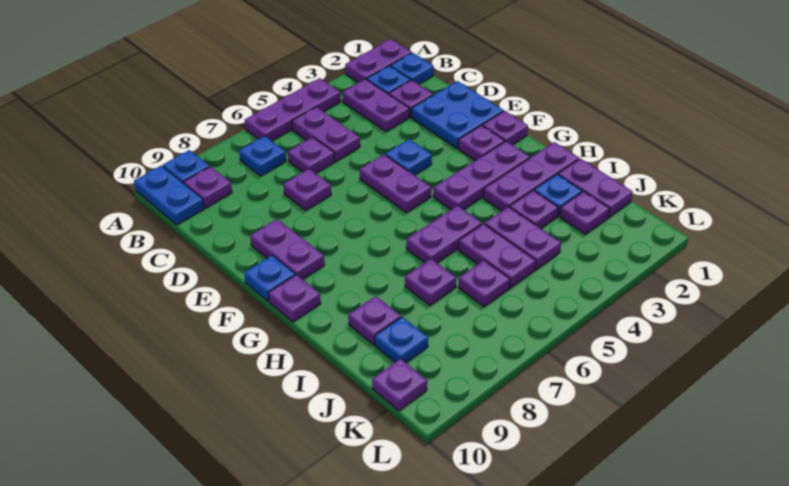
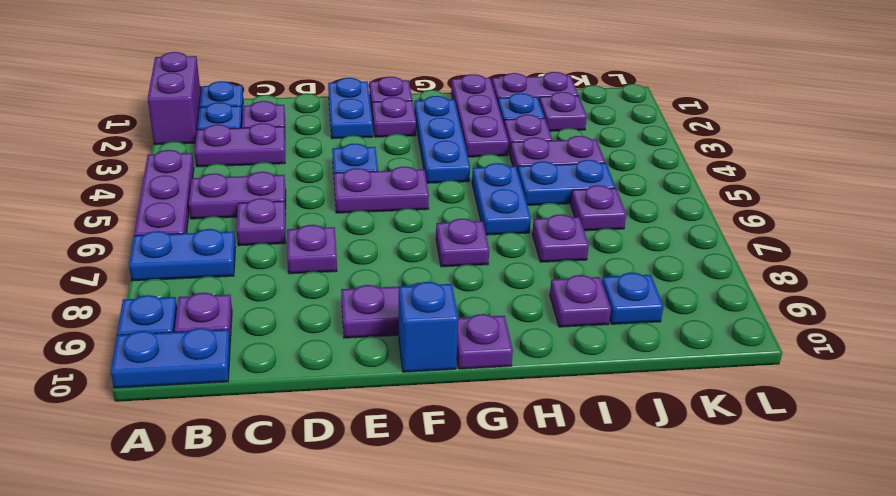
purple plate A1:A2 level 1 -> purple brick A1:A2 level 1
blue plate B7 level 1 -> blue plate A7:B7 level 1
blue plate D1:E2 level 1 -> blue plate E1:E2 level 1
blue plate F10 level 1 -> blue brick F10 level 1
purple plate G2:G4 level 1 -> blue plate G2:G4 level 1
purple plate H5:H6 level 1 -> blue plate H5:H6 level 1
purple plate I5:J5 level 1 -> blue plate I5:J5 level 1
purple plate K10 level 1 -> purple plate G7 level 1

